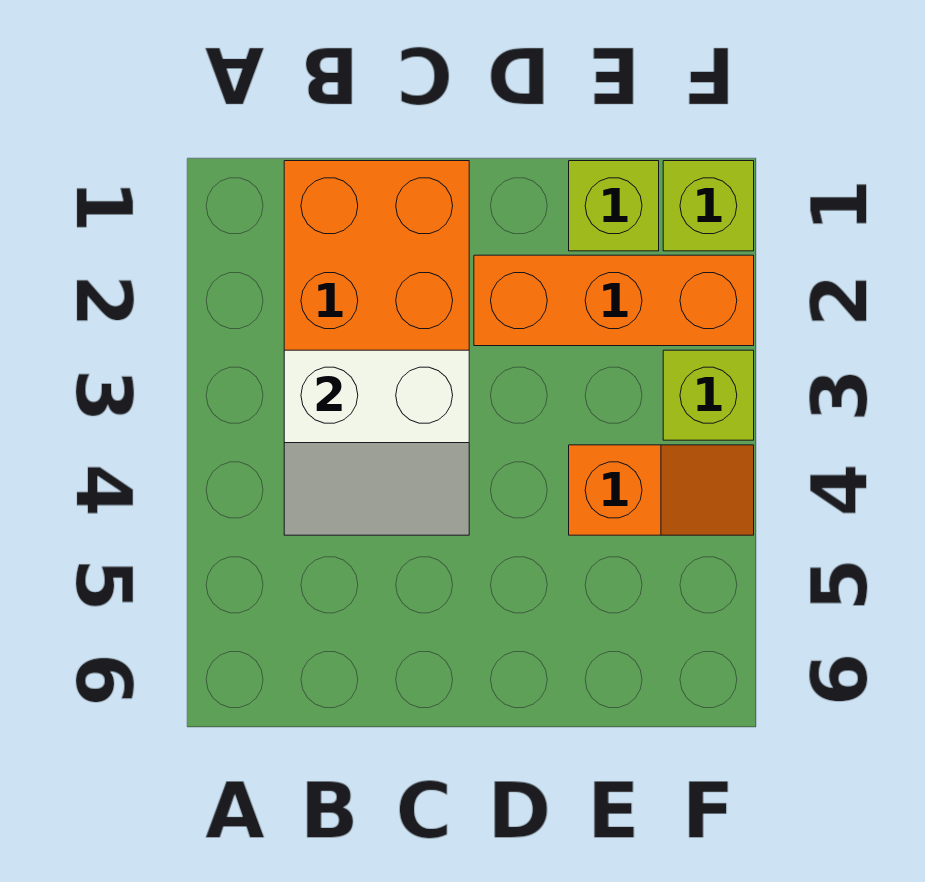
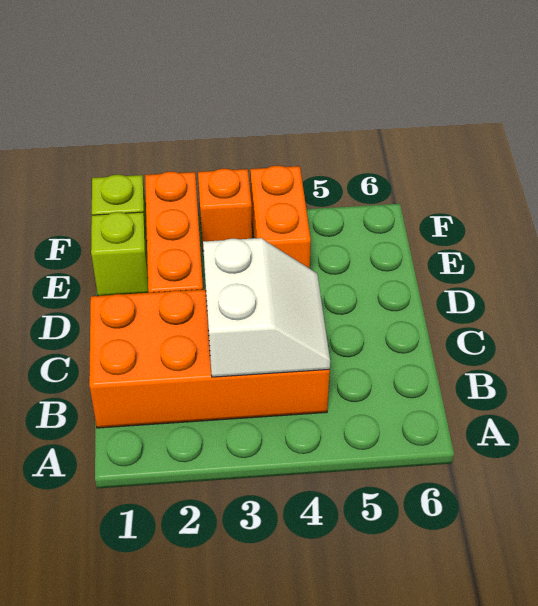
orange slope E4:F4 level 1 top E -> orange brick E4:F4 level 1
lime brick F3 level 1 -> orange brick F3 level 1

